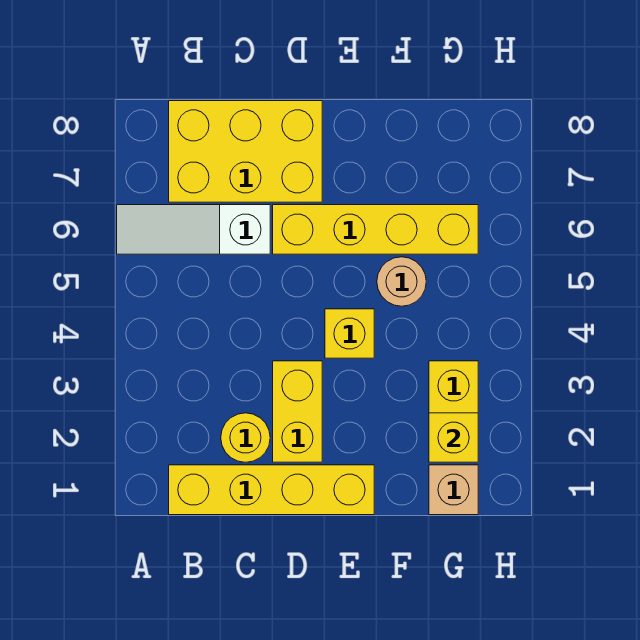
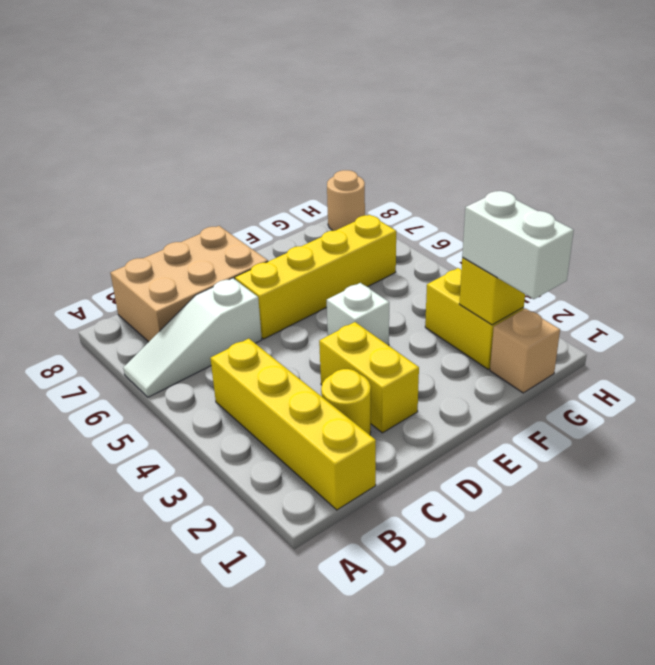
yellow brick B1:E1 level 1 -> yellow brick B1:B4 level 1
yellow brick B7:D8 level 1 -> tan brick B7:D8 level 1
yellow brick E4 level 1 -> white brick E4 level 1
tan round brick F5 level 1 -> tan round brick H8 level 1
none -> white brick G1:G2 level 3

